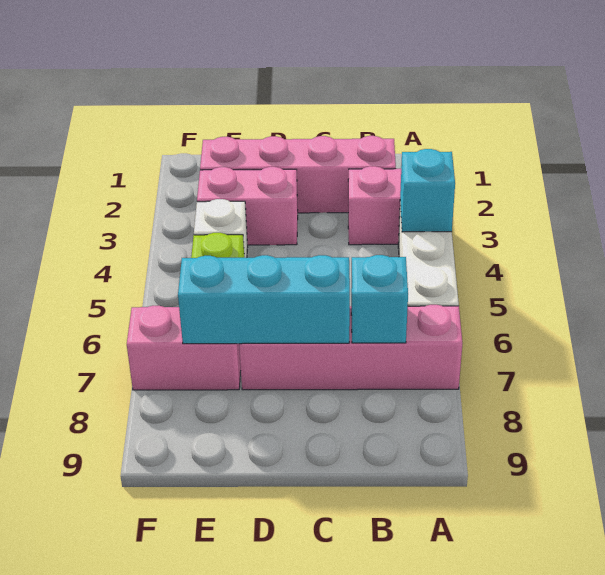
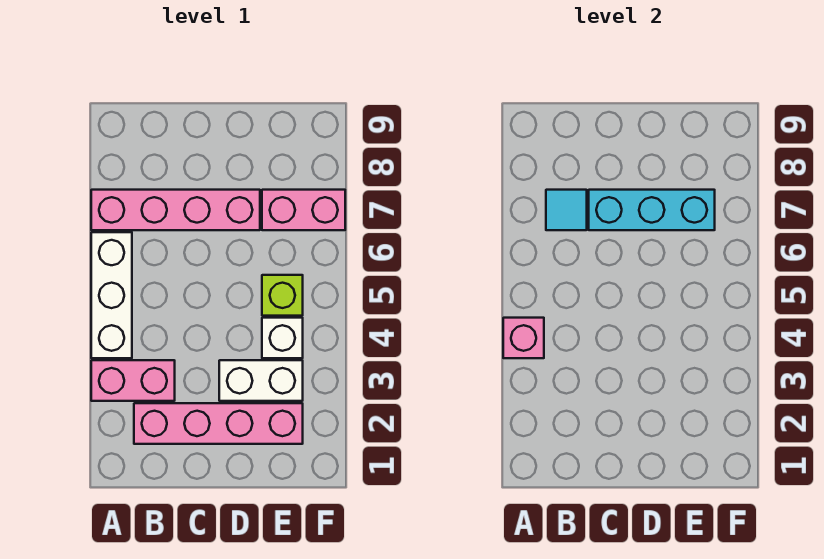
cyan brick A4 level 2 -> pink brick A4 level 2
cyan brick B7 level 2 -> cyan tile B7 level 2
pink brick D3:E3 level 1 -> white brick D3:E3 level 1

